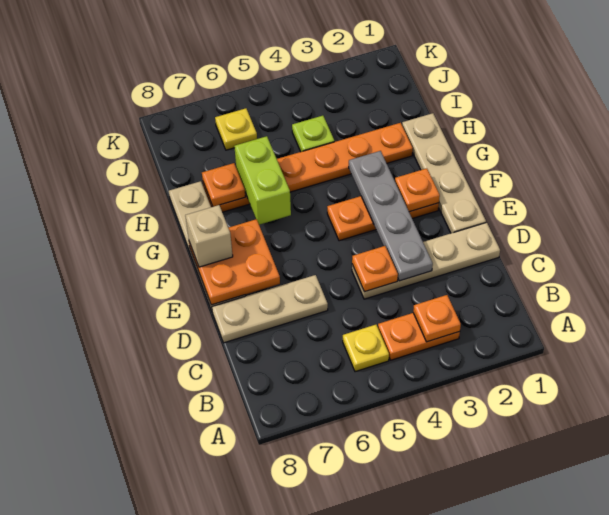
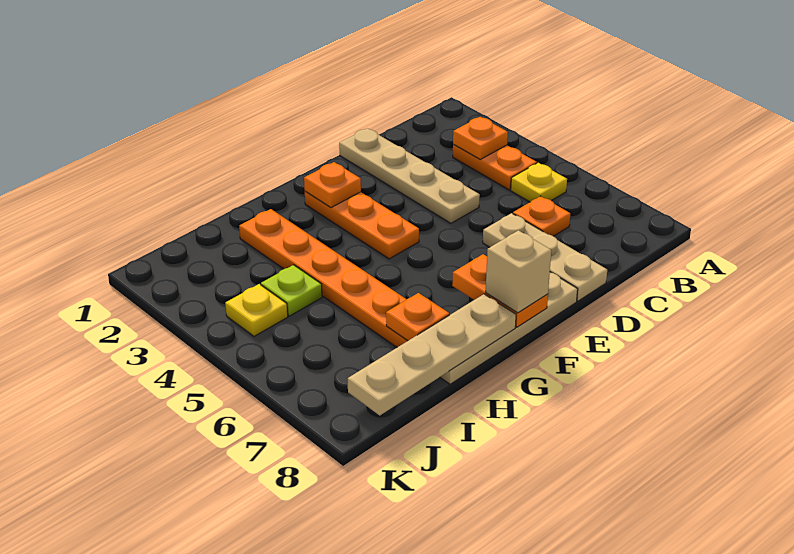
grey plate D3:G3 level 2 -> none
orange plate D4 level 2 -> orange plate C6 level 1
tan plate E1:H1 level 1 -> tan plate G8:J8 level 2
orange plate E7:F8 level 2 -> orange plate F7:F8 level 2
lime brick G6:H6 level 2 -> none
yellow plate J6 level 1 -> yellow plate J4 level 1

